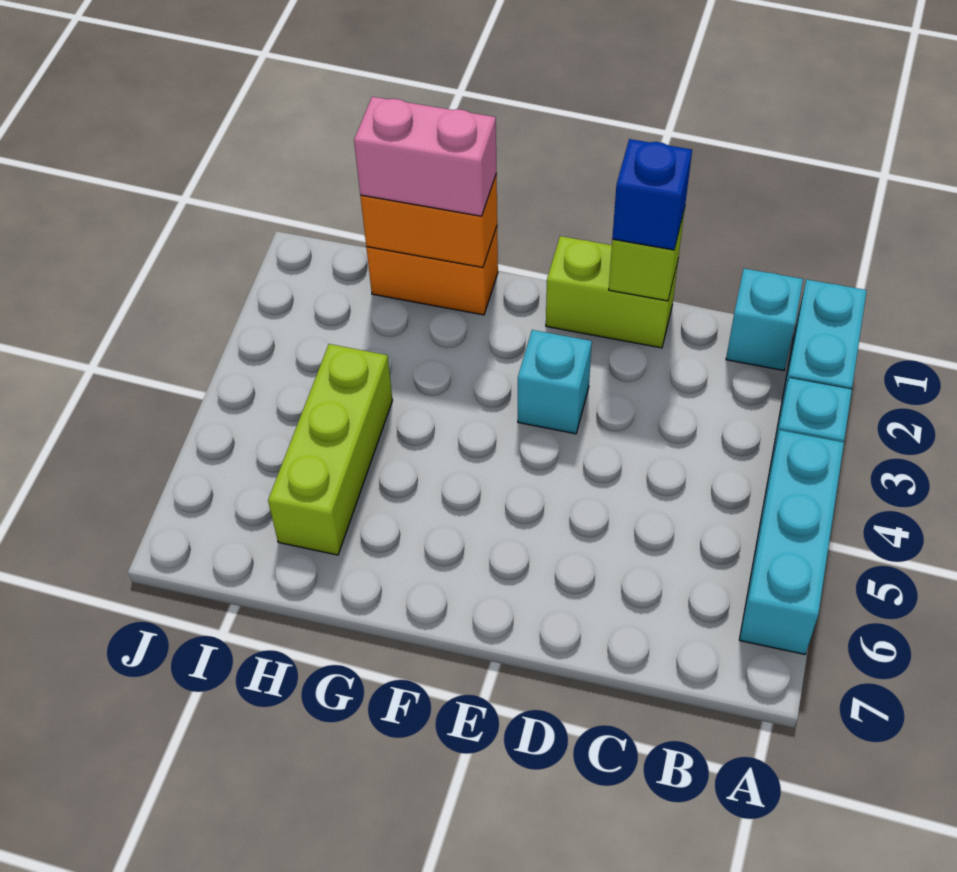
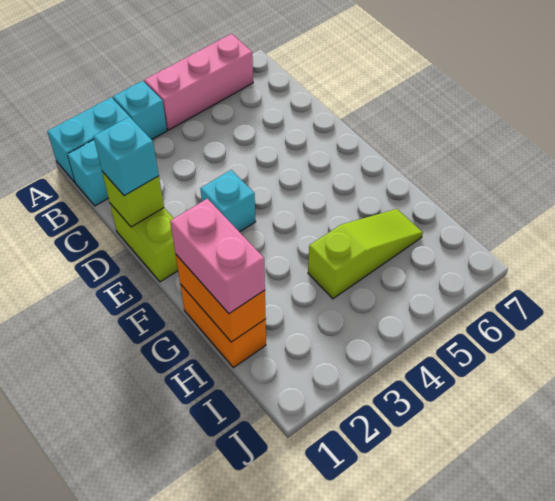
cyan brick A4:A6 level 1 -> pink brick A4:A6 level 1
blue brick D1 level 3 -> cyan brick D1 level 3
lime brick H4:H6 level 1 -> lime slope H4:H6 level 1 top 4

